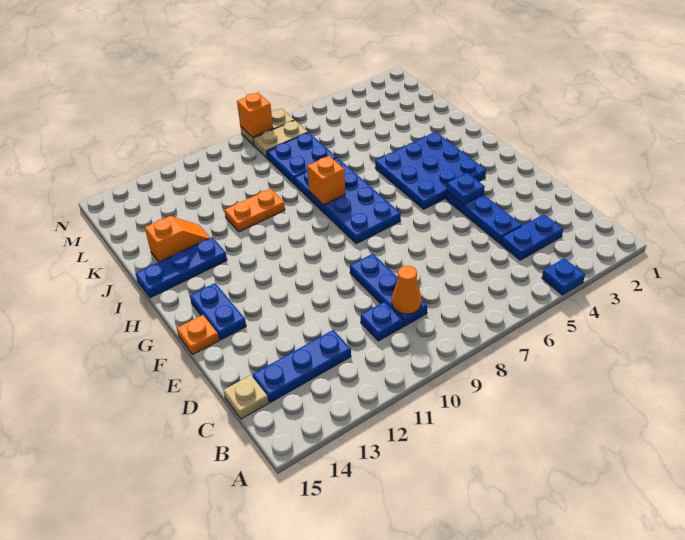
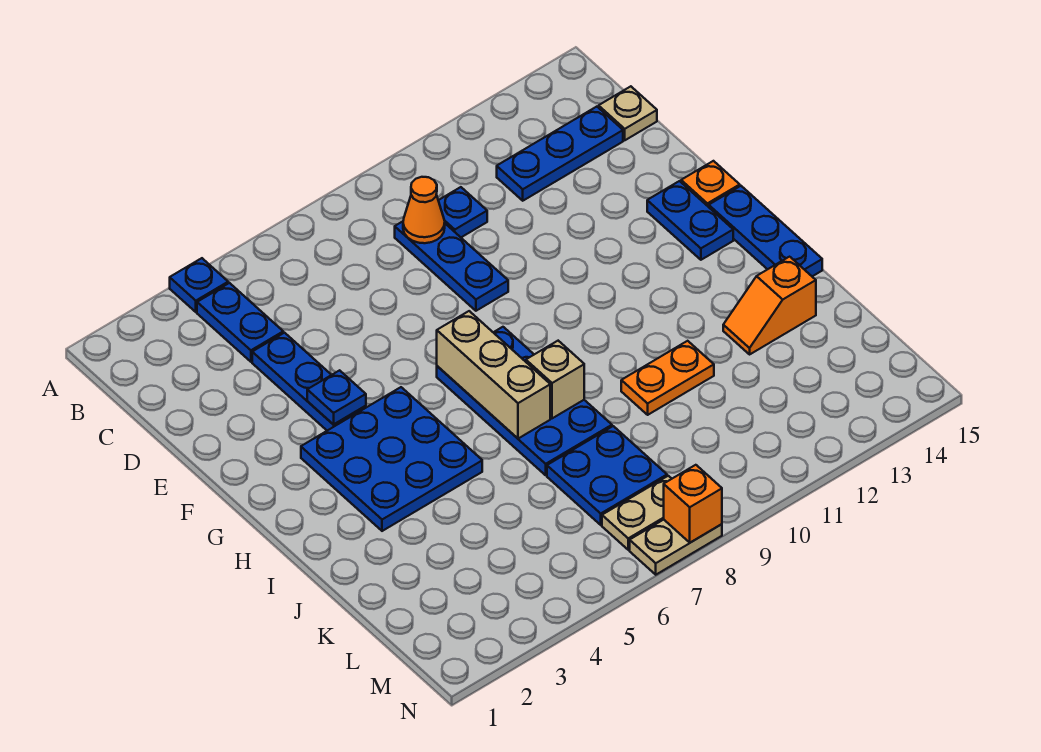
blue plate C3:C4 level 1 -> blue plate B4:C4 level 1
none -> tan brick G7:I7 level 2
orange brick I8 level 2 -> tan brick I8 level 2
blue plate I13:I15 level 1 -> blue plate G15:I15 level 1

